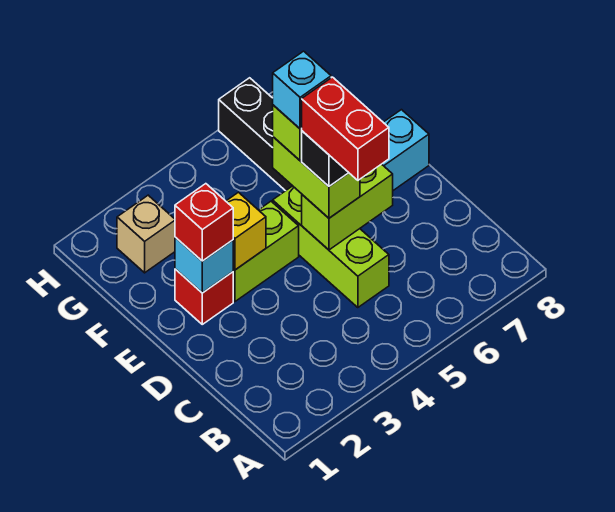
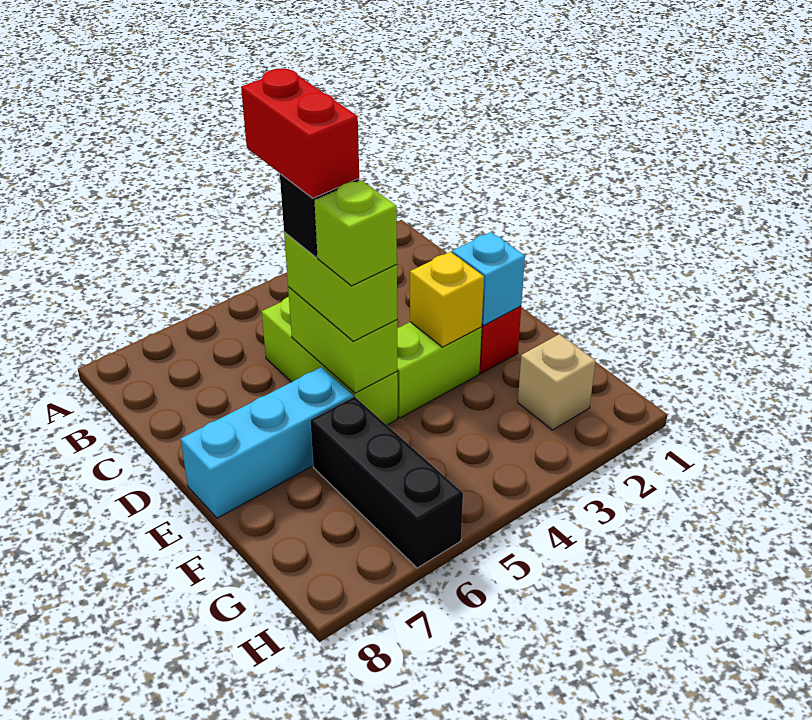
lime brick D5:D6 level 2 -> lime brick D5:E5 level 2
red brick E2 level 3 -> none
cyan brick E5 level 5 -> none

